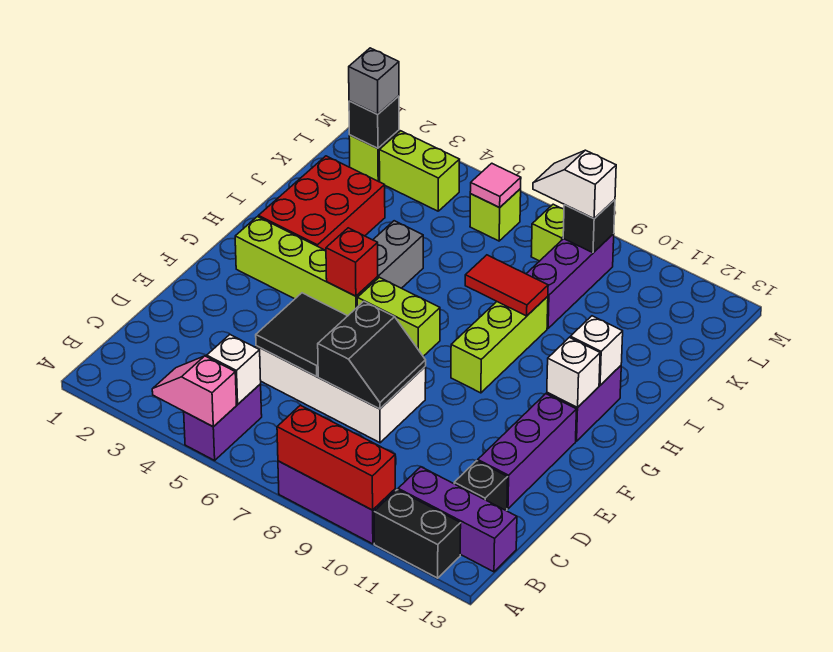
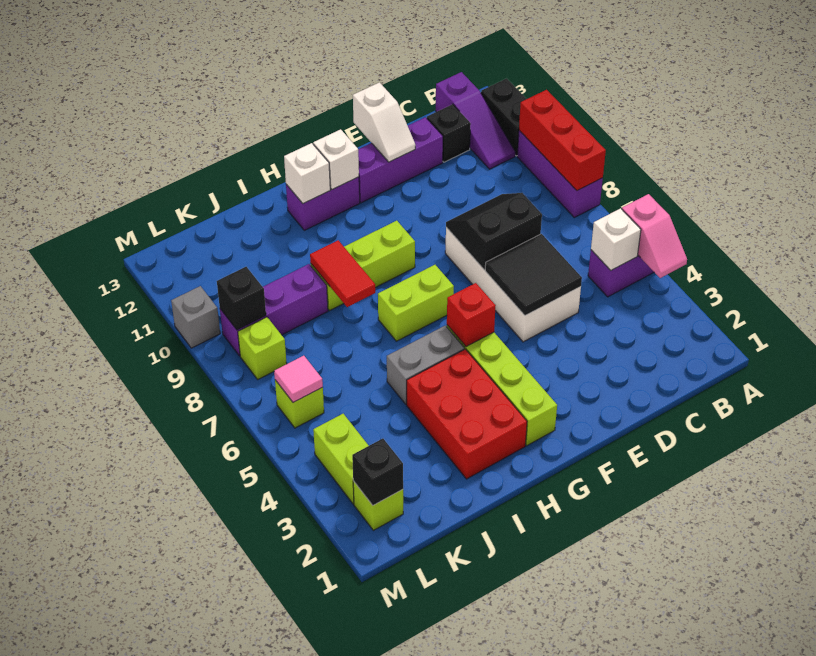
purple brick B11:B13 level 1 -> purple slope B11:B13 level 1 top 13
lime brick G6:G7 level 1 -> lime brick G7:H7 level 1
red brick H2:J3 level 1 -> red brick H2:I4 level 1
grey brick L2 level 3 -> grey brick M10 level 1
white slope L8:L9 level 3 top 9 -> white slope E12:E13 level 2 top 13

